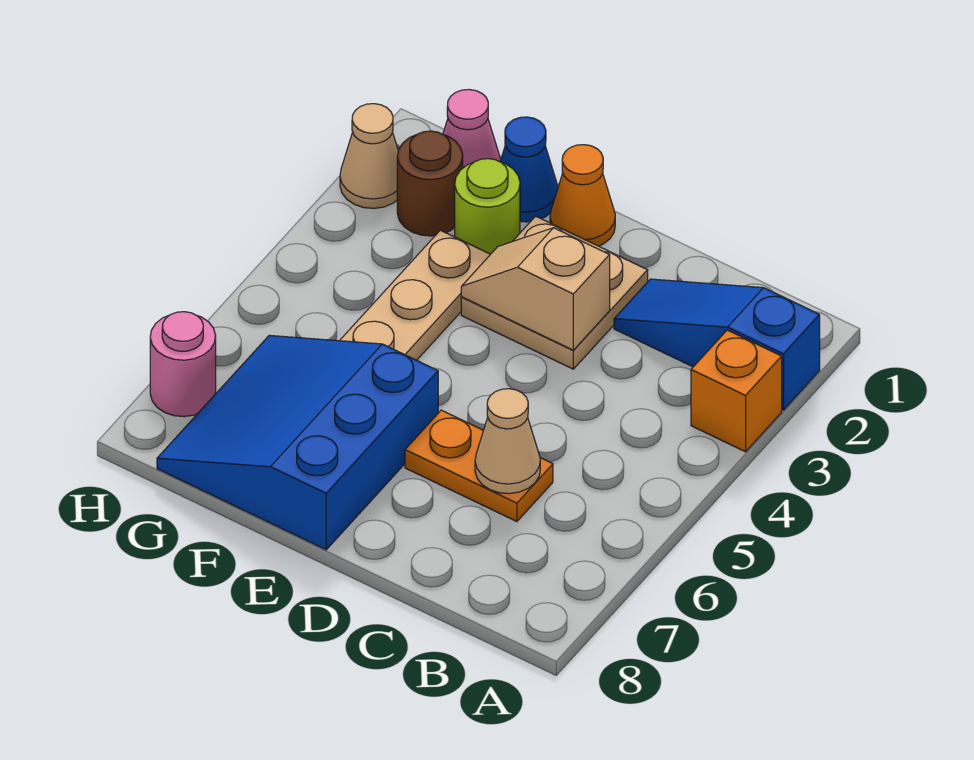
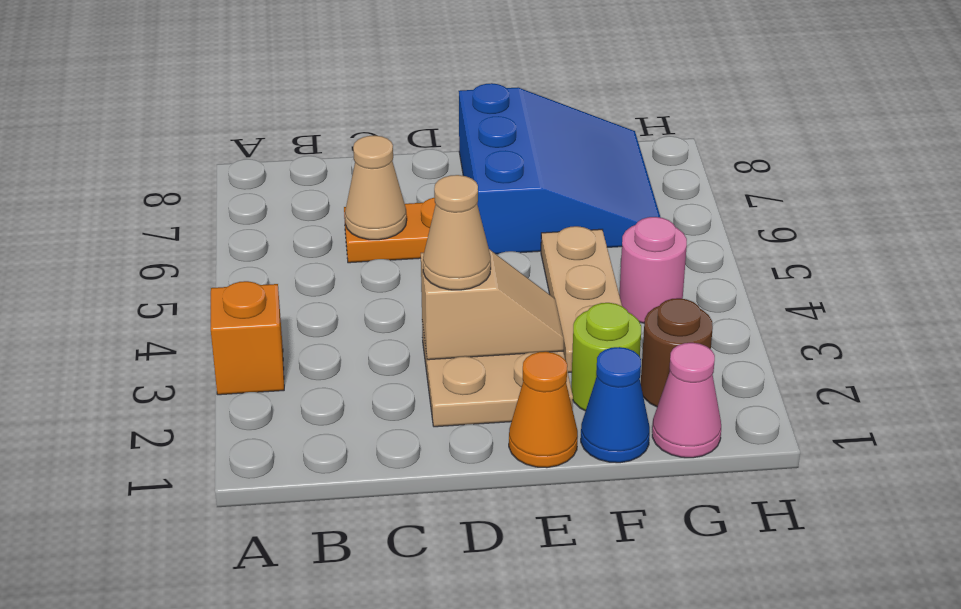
blue slope A2:C2 level 1 top A -> none
tan cone H2 level 1 -> tan cone D3 level 3
pink round brick H7 level 1 -> pink round brick G4 level 1

